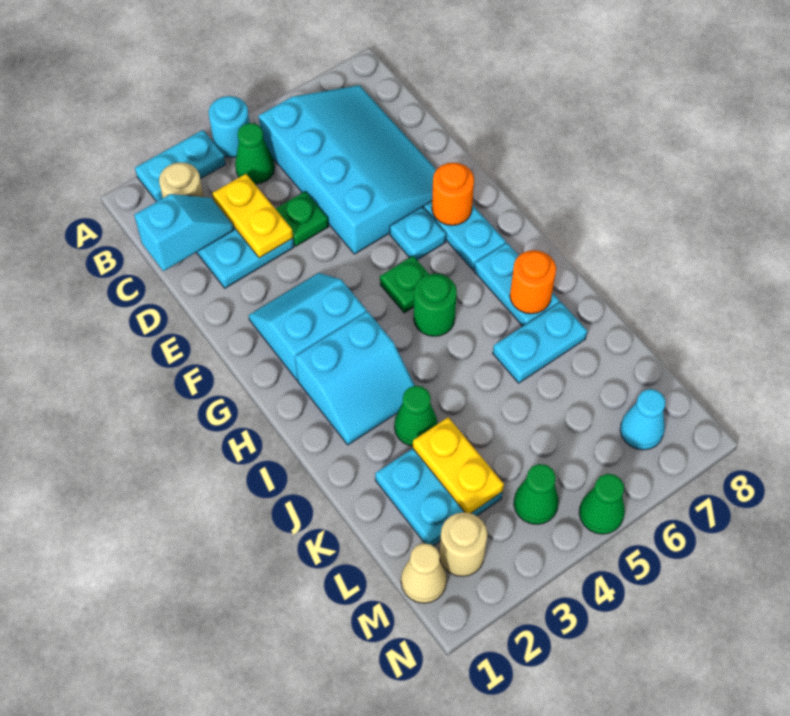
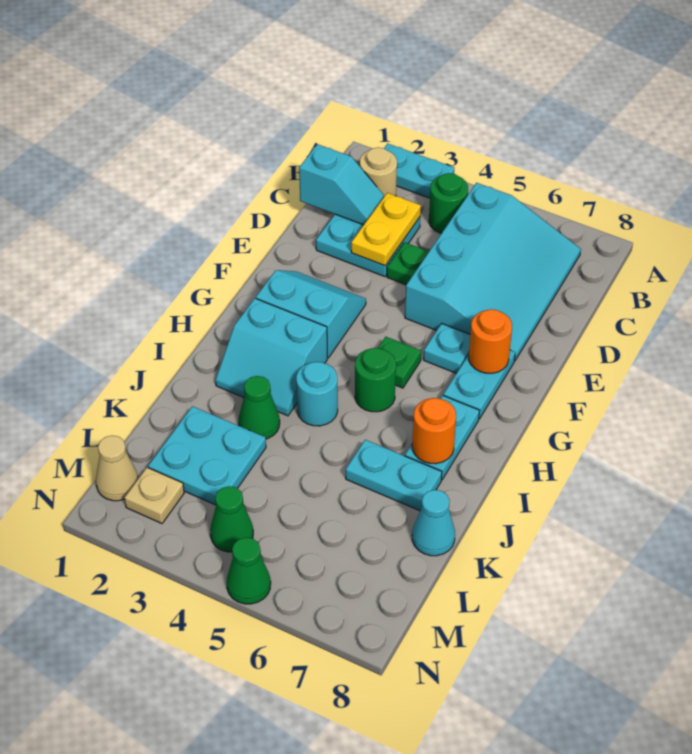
cyan round brick A4 level 1 -> cyan round brick I4 level 1
green cone B4 level 1 -> green round brick B4 level 1
yellow plate K3:L3 level 2 -> none
tan round brick M2 level 1 -> tan plate M2 level 1
cyan cone M7 level 1 -> cyan cone K8 level 1

